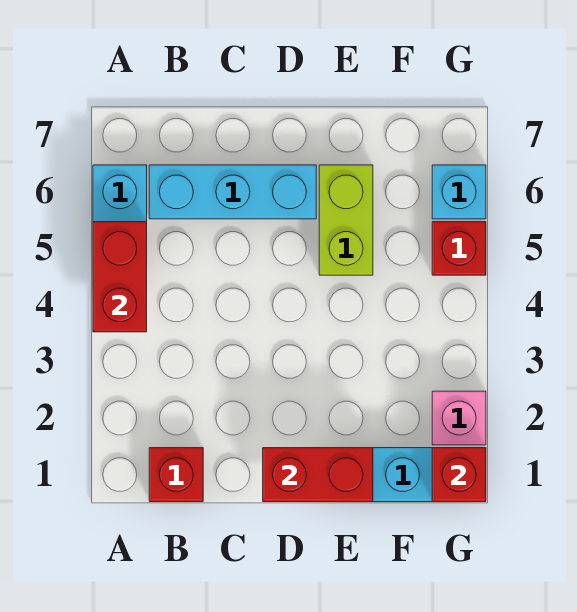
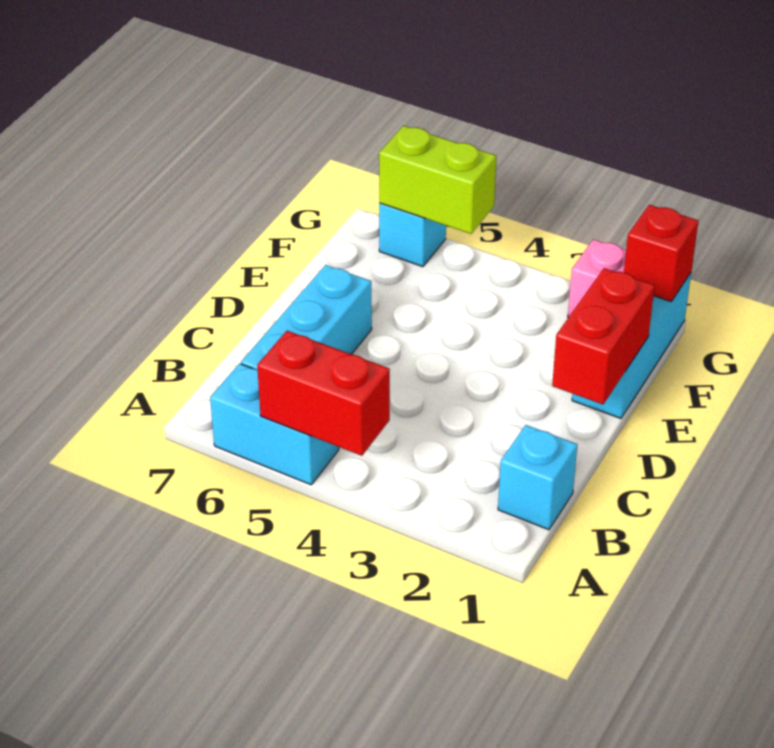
red brick B1 level 1 -> cyan brick B1 level 1
lime brick E5:E6 level 1 -> lime brick G5:G6 level 2
red brick G5 level 1 -> none

